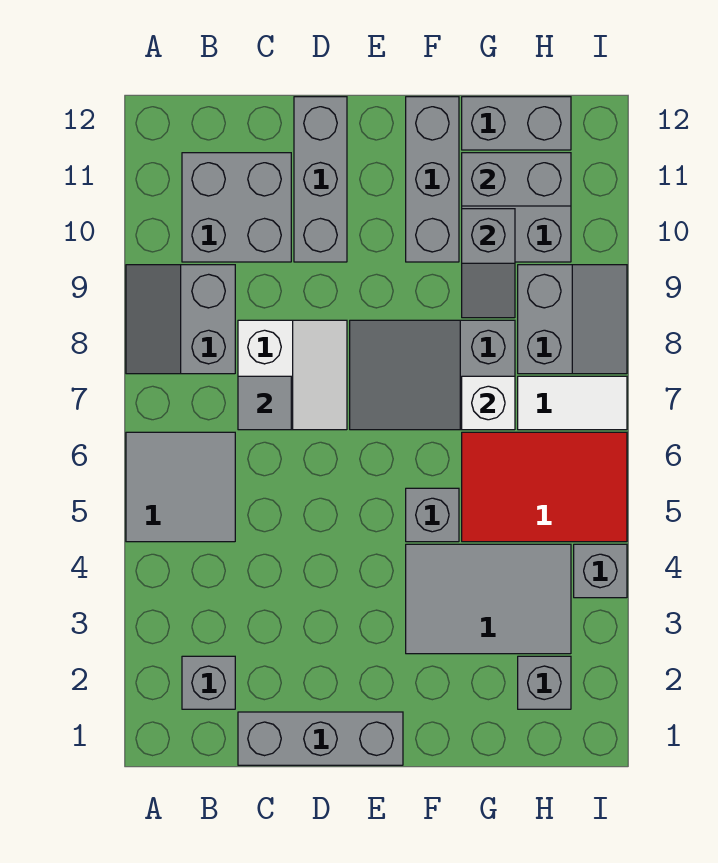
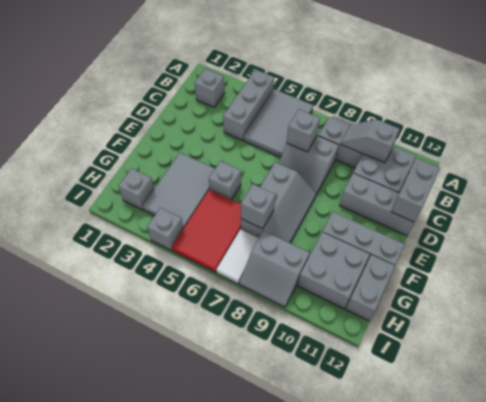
grey tile A5:B6 level 1 -> grey tile A5:C6 level 1
grey brick C1:E1 level 1 -> grey brick A4:C4 level 1
white slope C7:D8 level 1 top C -> grey slope C7:D8 level 1 top C
grey tile C7 level 2 -> grey brick C7 level 2
grey slope E7:G8 level 1 top G -> grey slope E7:G8 level 1 top 7
white brick G7 level 2 -> grey brick G7 level 2
grey slope G9:G10 level 2 top 10 -> grey slope B9:B10 level 2 top 10
grey brick G11:H11 level 2 -> grey brick C12:D12 level 2

